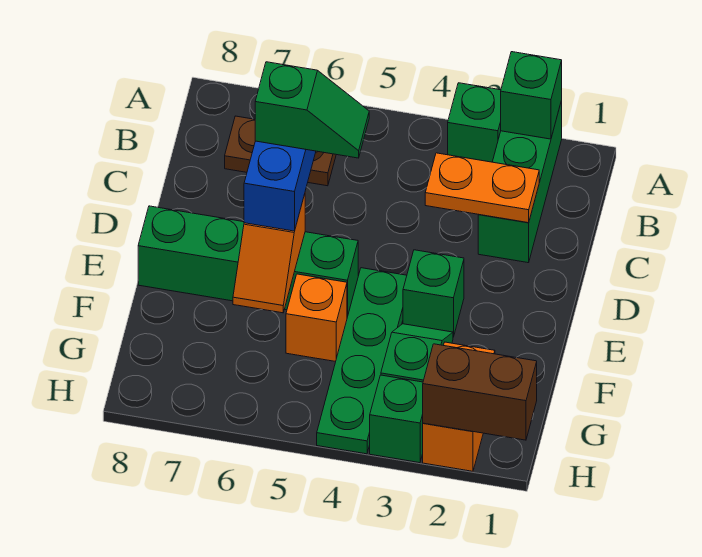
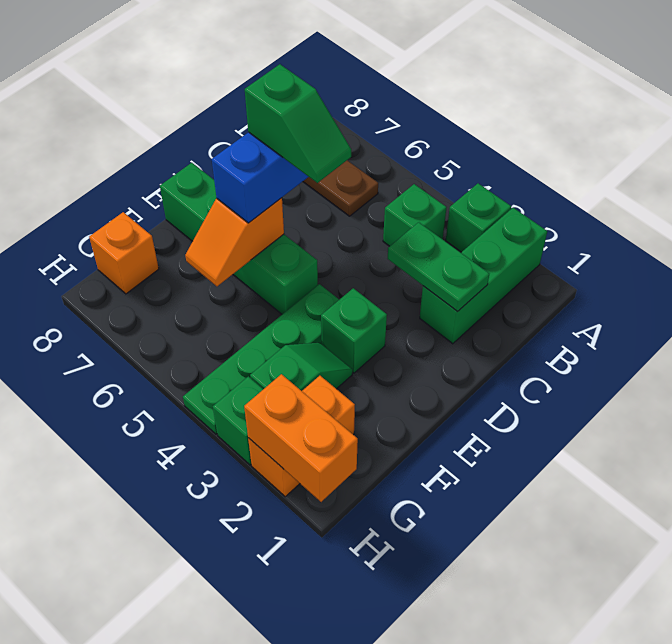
green brick A2 level 2 -> green brick B4 level 1
orange plate C2:C3 level 2 -> green plate C2:C3 level 2
orange brick F5 level 1 -> orange brick G8 level 1
brown brick H1:H2 level 2 -> orange brick H1:H2 level 2

